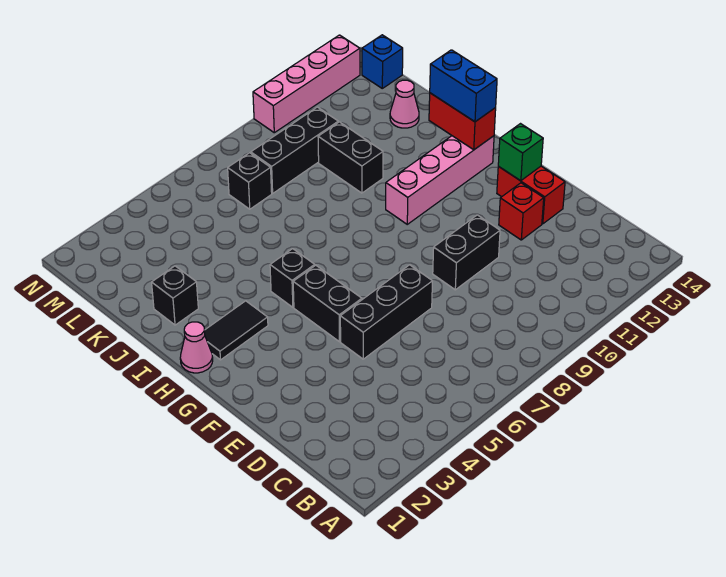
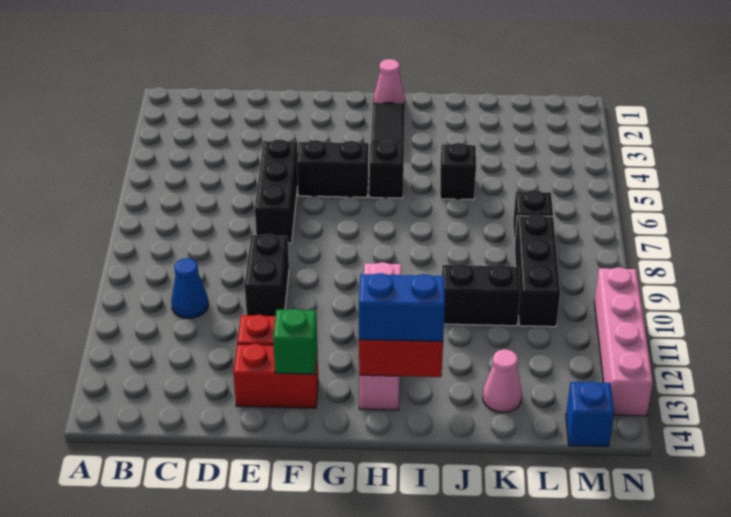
none -> blue cone C10 level 1
black brick J2 level 1 -> black brick J5 level 1

